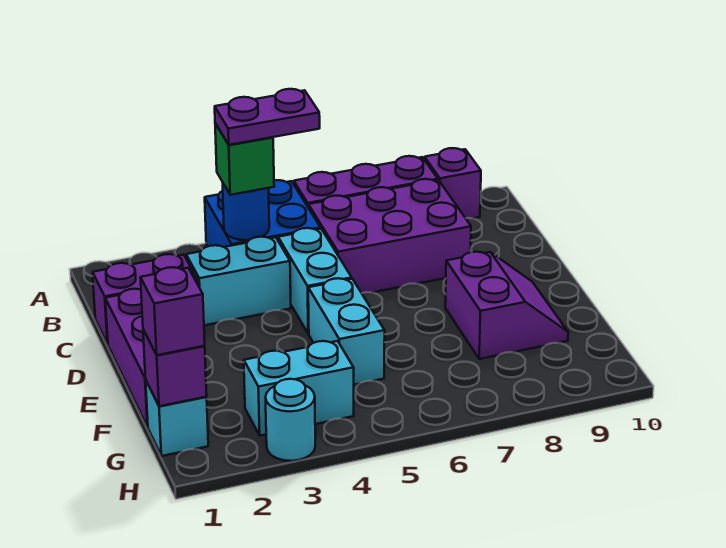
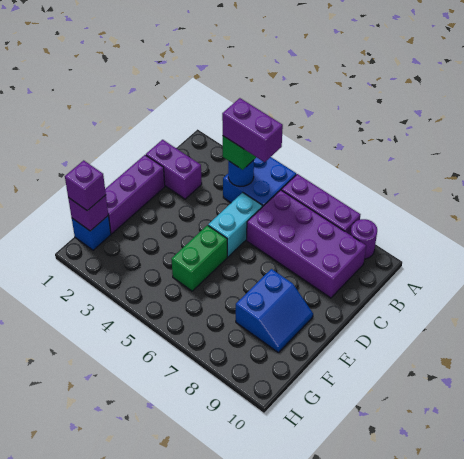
purple brick A9 level 1 -> purple round brick A9 level 1
purple plate B4:B5 level 4 -> purple brick B4:B5 level 4
purple brick B6:C8 level 1 -> purple brick B6:C9 level 1
cyan brick C3:C4 level 1 -> none
cyan brick E5:F5 level 1 -> green brick E5:F5 level 1
purple slope E8:F9 level 1 top 8 -> blue slope E8:F9 level 1 top 8
cyan brick G1 level 1 -> blue brick G1 level 1
cyan brick G3:G4 level 1 -> none
cyan round brick H3 level 1 -> none

